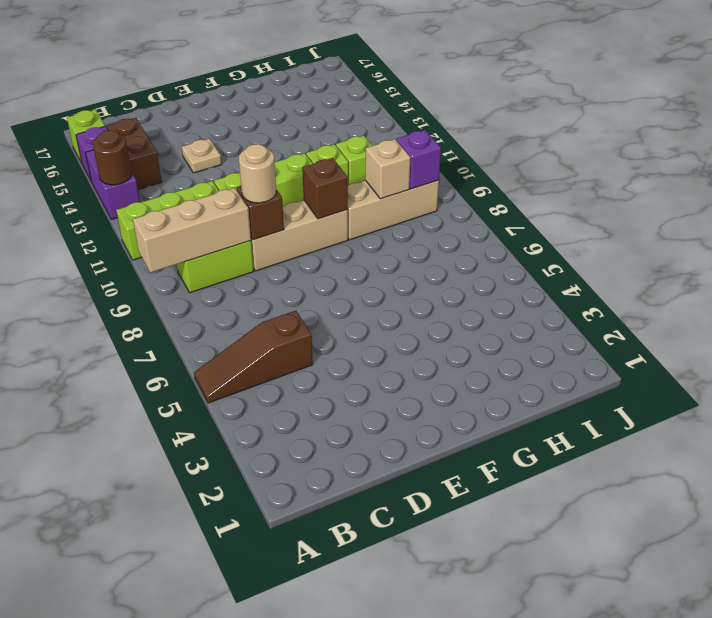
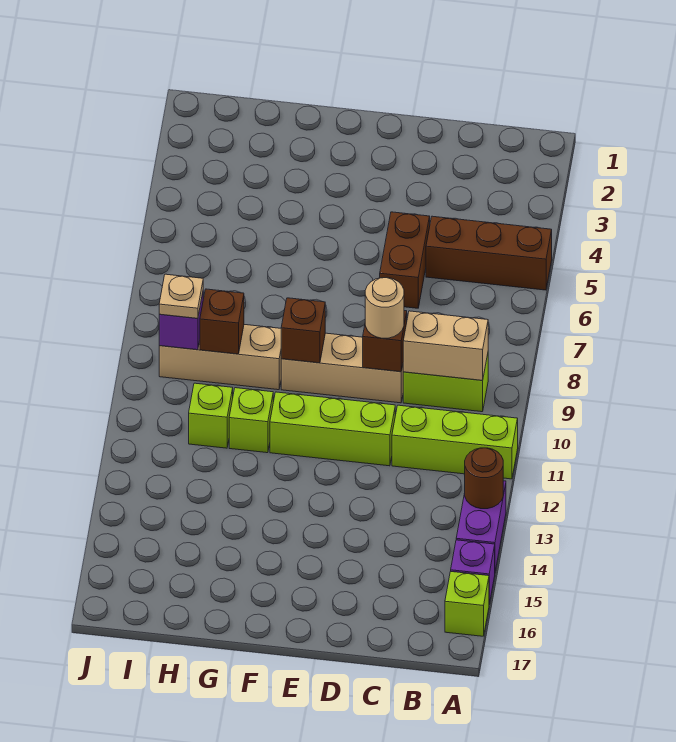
brown slope A5:C5 level 1 top C -> brown brick A5:C5 level 1
tan brick A9:C9 level 2 -> tan brick B9:C9 level 2
brown brick B14:B15 level 1 -> brown brick D5:D6 level 1
tan plate D14 level 1 -> tan plate I9 level 3
tan brick H9 level 2 -> brown brick H9 level 2

